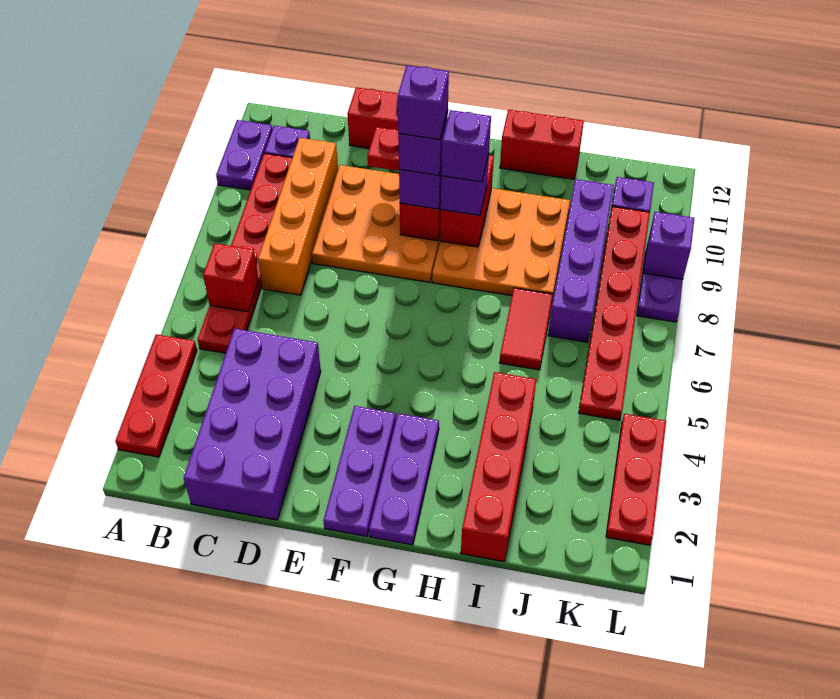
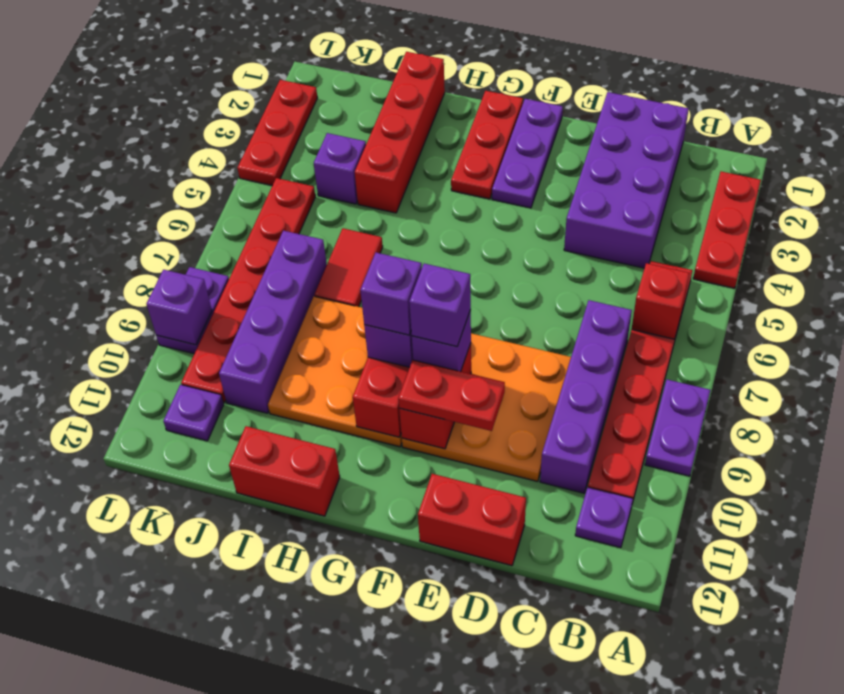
purple plate A10:A11 level 1 -> purple plate A8:A9 level 1
orange brick C7:C10 level 1 -> purple brick C7:C10 level 1
purple brick F9 level 5 -> purple brick J4 level 1
purple plate G1:G3 level 1 -> red plate G1:G3 level 1

